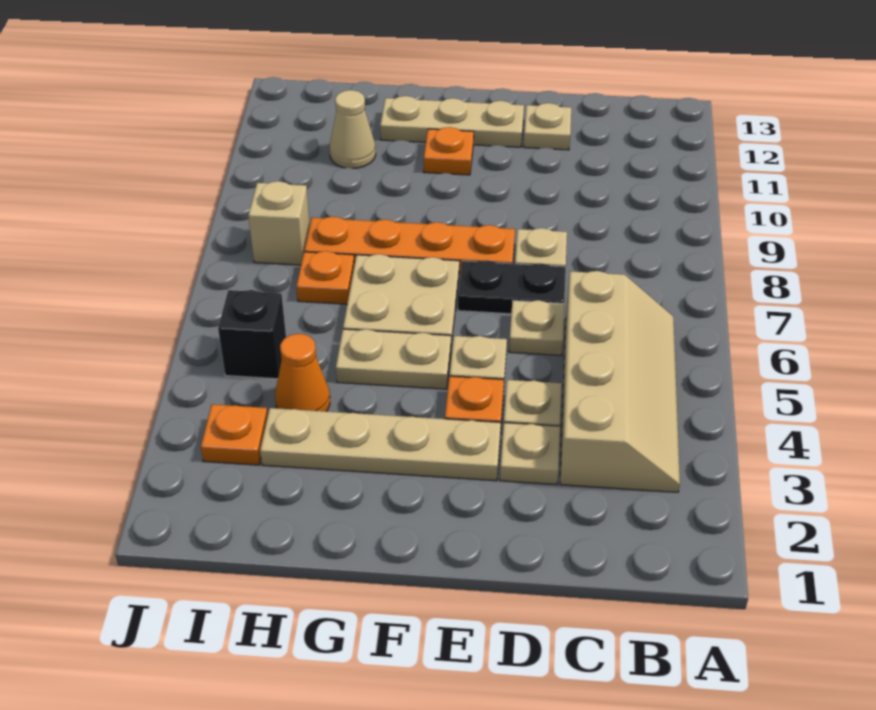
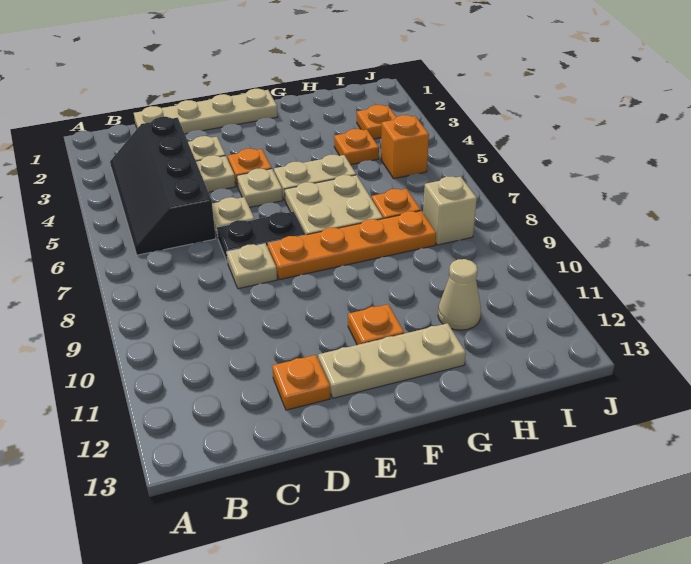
tan slope B3:C6 level 1 top C -> black slope B3:C6 level 1 top C
tan plate D12 level 1 -> orange plate D12 level 1
tan plate E3:H3 level 1 -> tan plate C1:F1 level 1
orange cone H4 level 1 -> orange plate H4 level 1
black brick I5 level 1 -> orange brick I5 level 1

